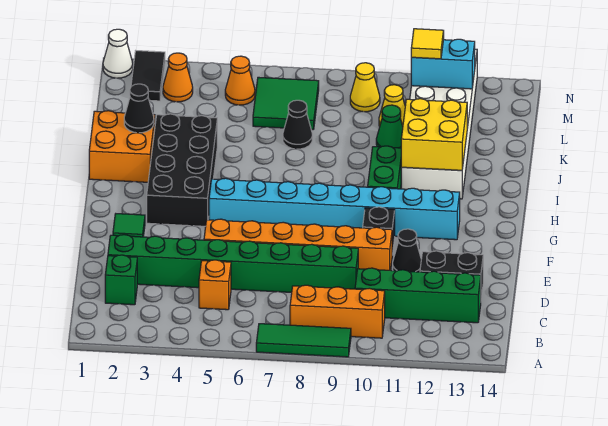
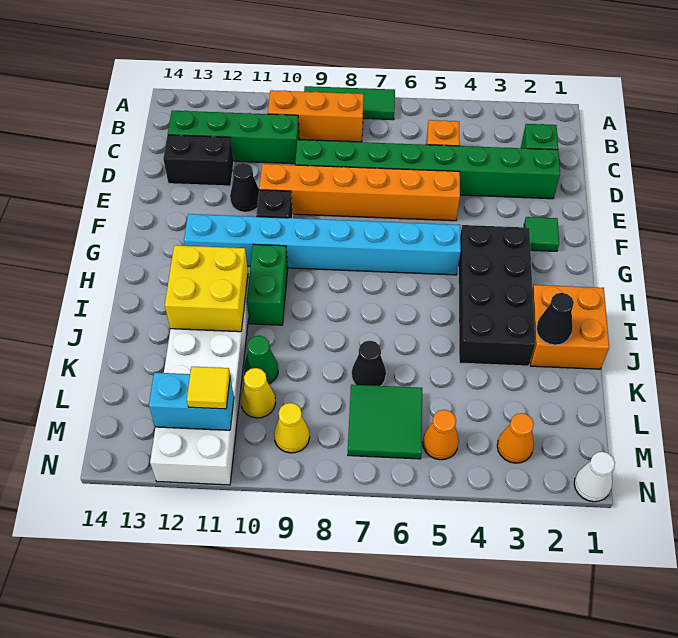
black tile M2:N2 level 1 -> none

